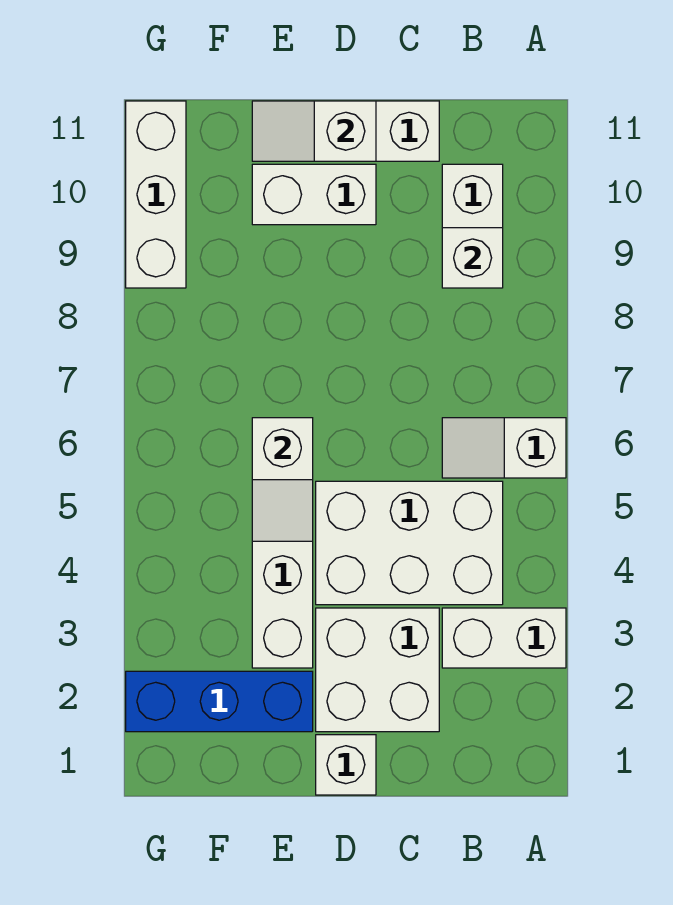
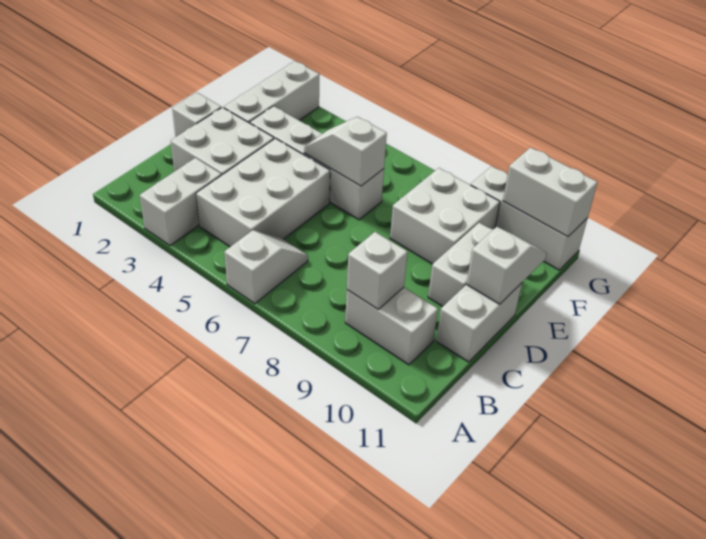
blue brick E2:G2 level 1 -> white brick E2:G2 level 1
none -> white brick E8:F9 level 1
none -> white brick G10:G11 level 2

